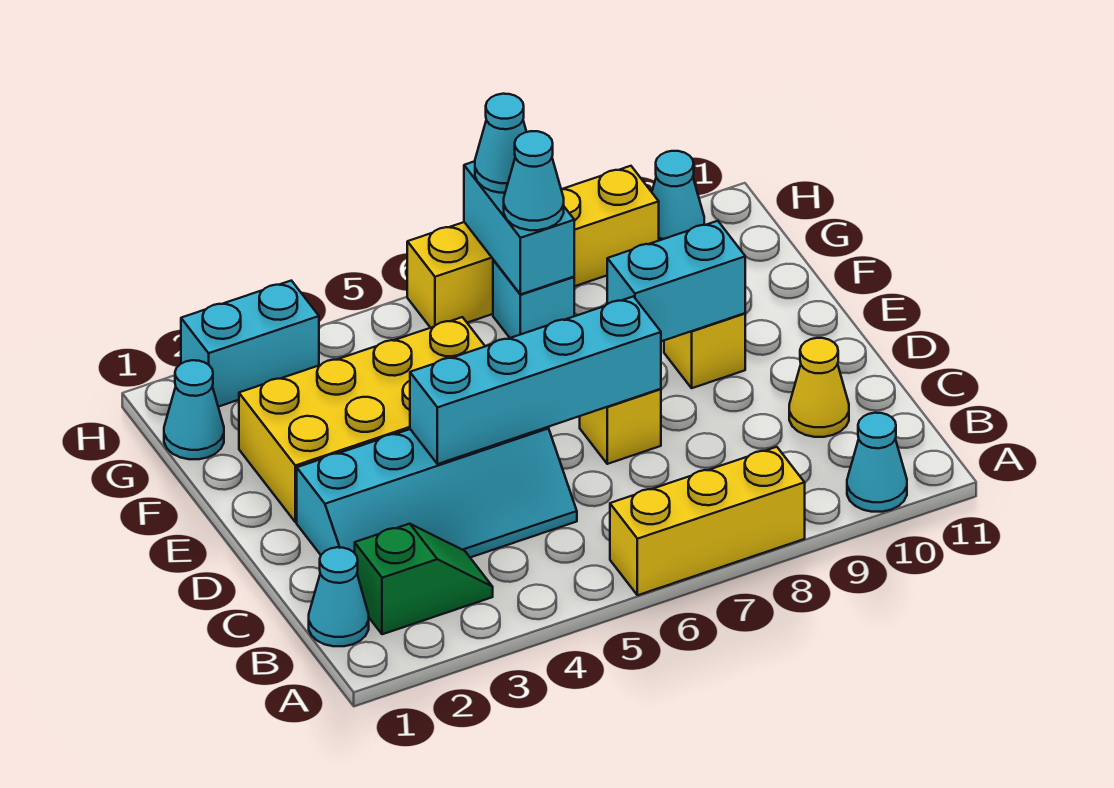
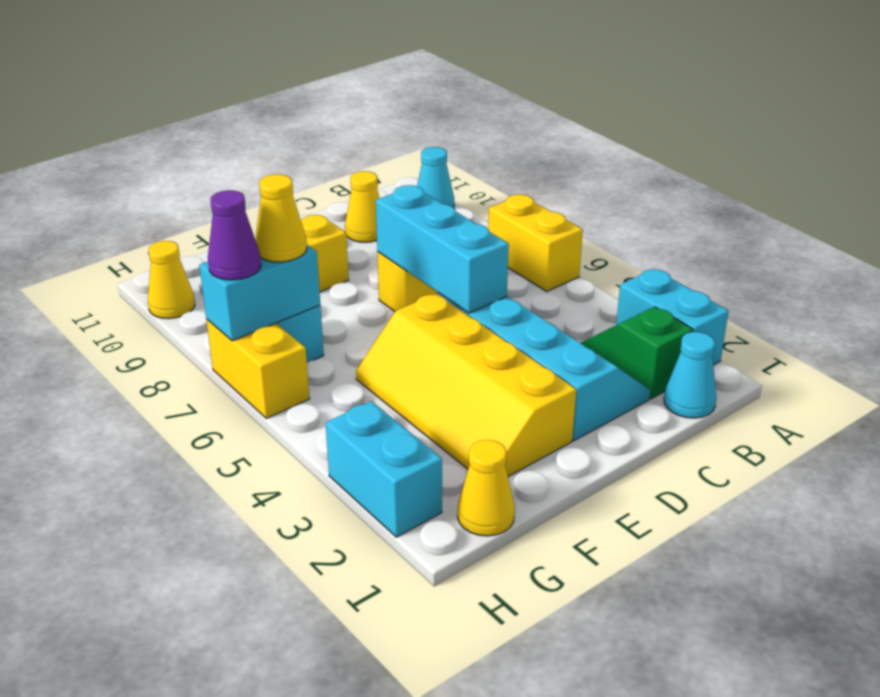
yellow brick A6:A8 level 1 -> yellow brick A6:A7 level 1
cyan brick D4:D7 level 2 -> cyan brick D5:D7 level 2
yellow brick E2:F5 level 1 -> yellow slope E2:F5 level 1 top E
cyan brick E8:E9 level 2 -> cyan brick A2:A3 level 1
cyan cone G1 level 1 -> yellow cone G1 level 1
cyan cone G7 level 3 -> yellow cone G7 level 3
yellow brick H6:H9 level 1 -> yellow brick H6:H7 level 1
cyan cone H7 level 3 -> purple cone H7 level 3
cyan cone H10 level 1 -> yellow cone H10 level 1

